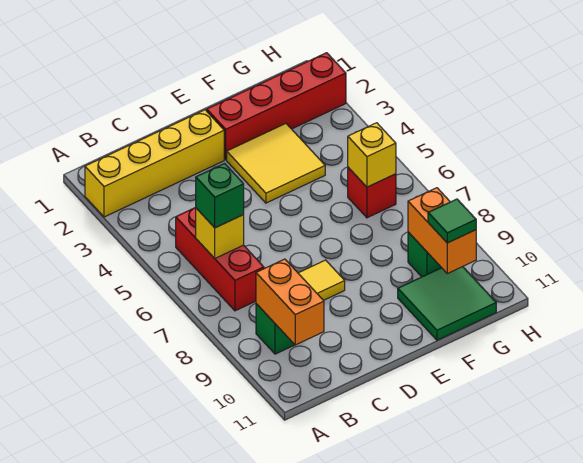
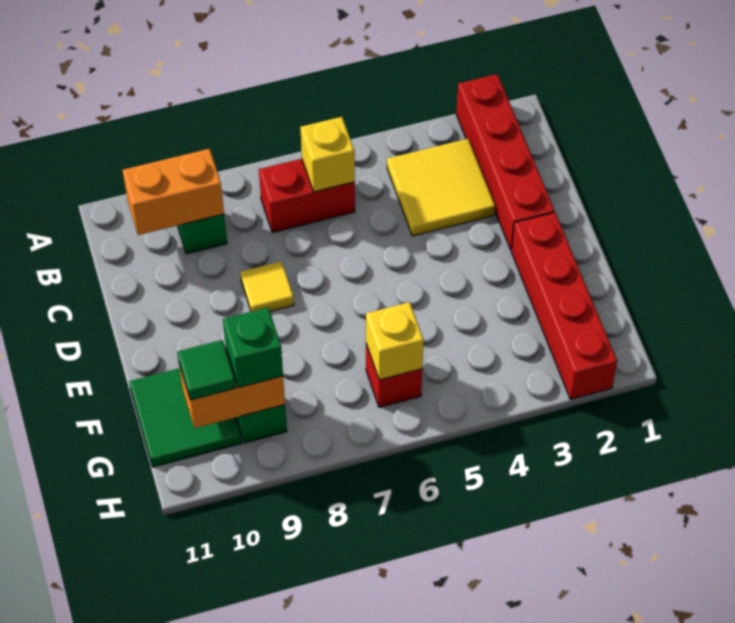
yellow brick A2:D2 level 1 -> red brick A2:D2 level 1
red brick B5:B7 level 1 -> red brick B6:B7 level 1
green brick B6 level 3 -> green brick G9 level 3
yellow tile E3:F4 level 1 -> yellow tile B3:C4 level 1

